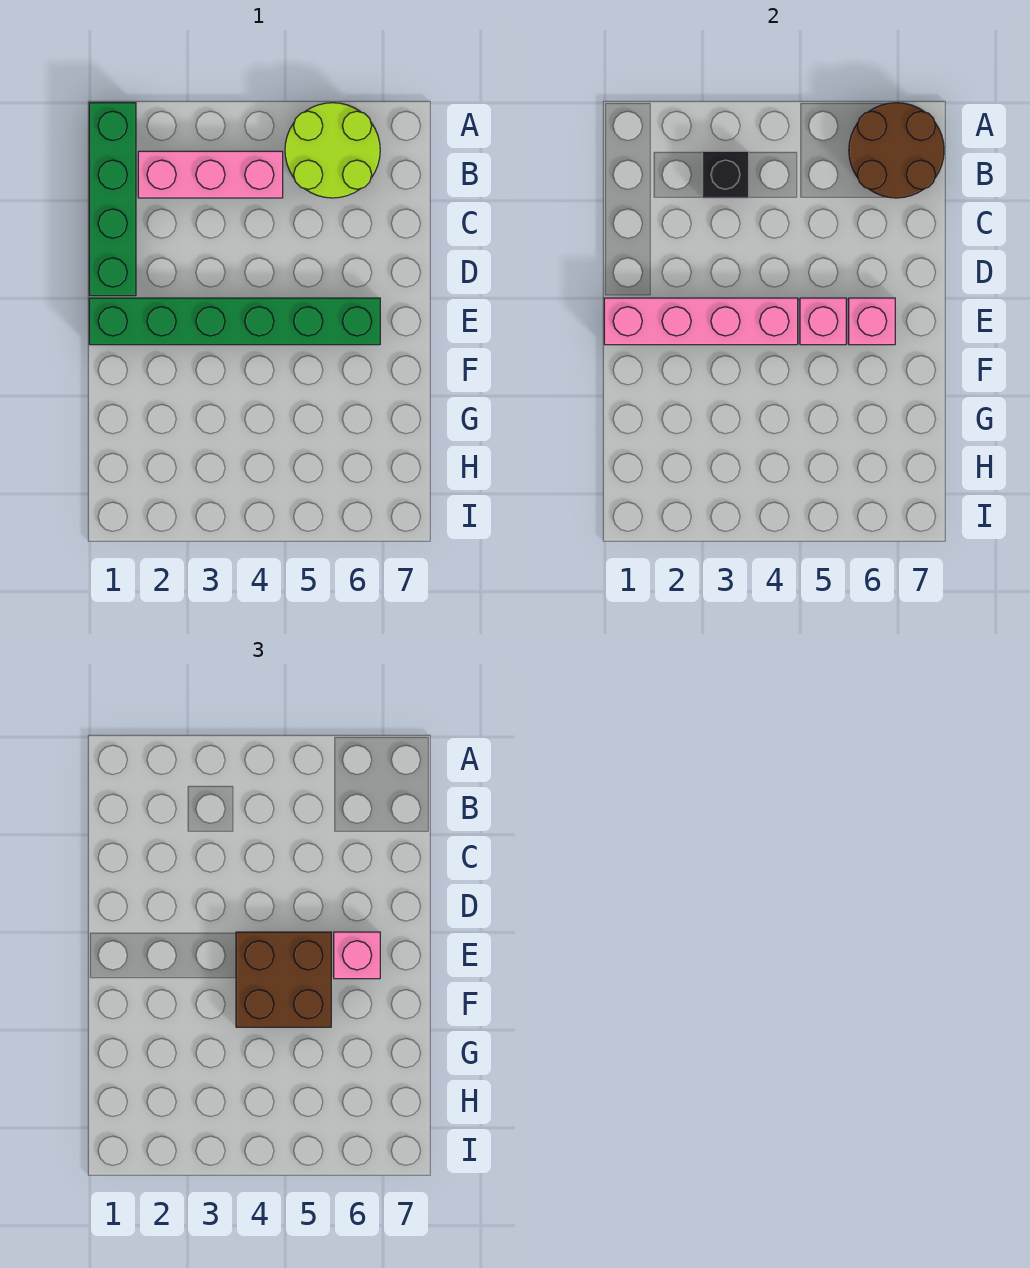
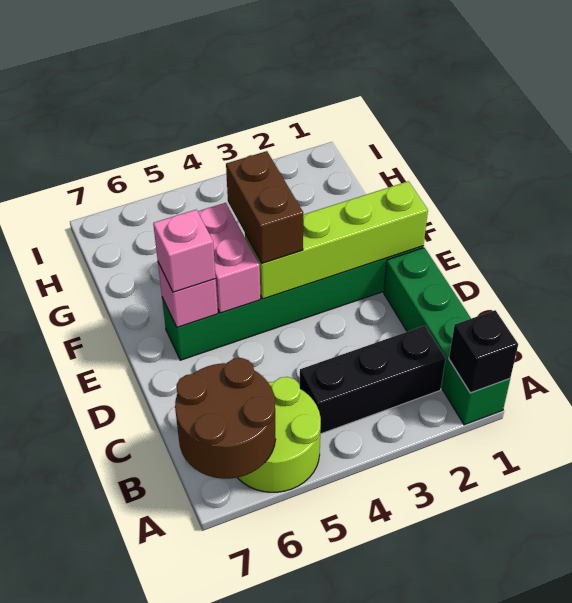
pink brick B2:B4 level 1 -> black brick B2:B4 level 1
black brick B3 level 2 -> black brick A1 level 2
pink brick E1:E4 level 2 -> lime brick E1:E4 level 2
brown brick E4:F5 level 3 -> brown brick E4:F4 level 3
pink brick E5 level 2 -> pink brick E5:F5 level 2

